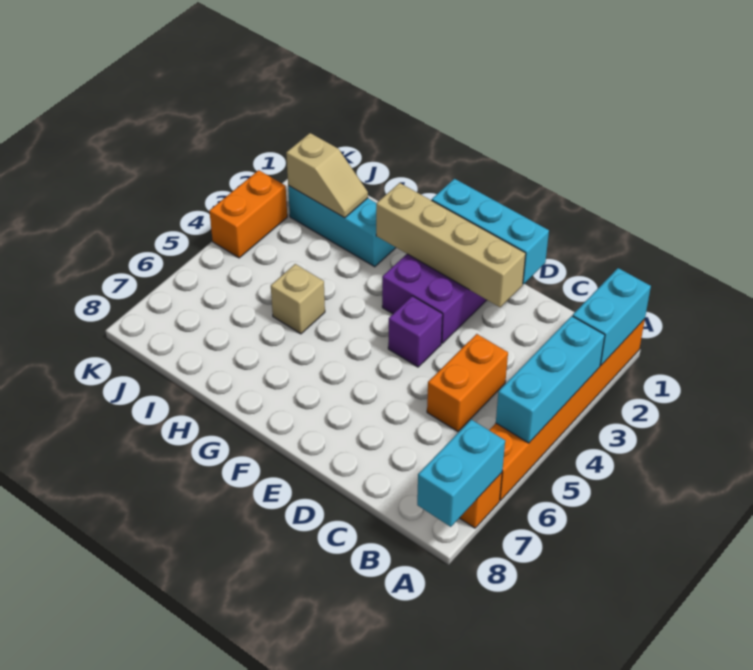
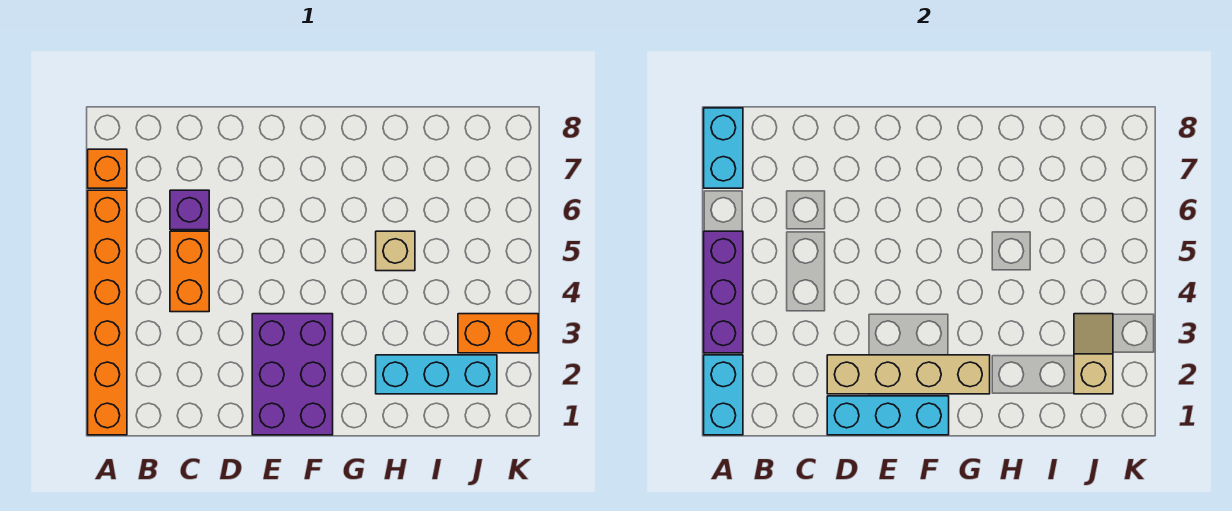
cyan brick A3:A5 level 2 -> purple brick A3:A5 level 2
purple brick E4 level 1 -> purple brick C6 level 1
tan slope I2:J2 level 2 top J -> tan slope J2:J3 level 2 top 2
orange brick K3:K4 level 1 -> orange brick J3:K3 level 1

